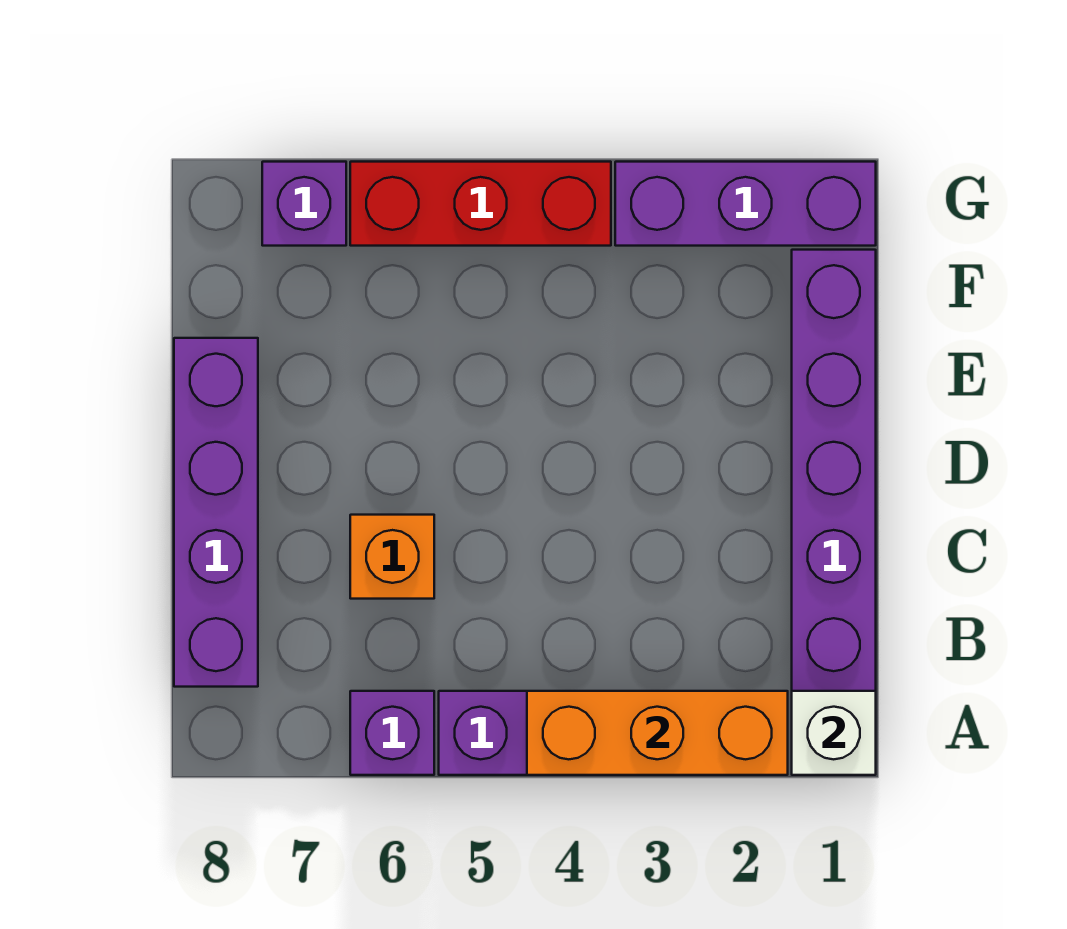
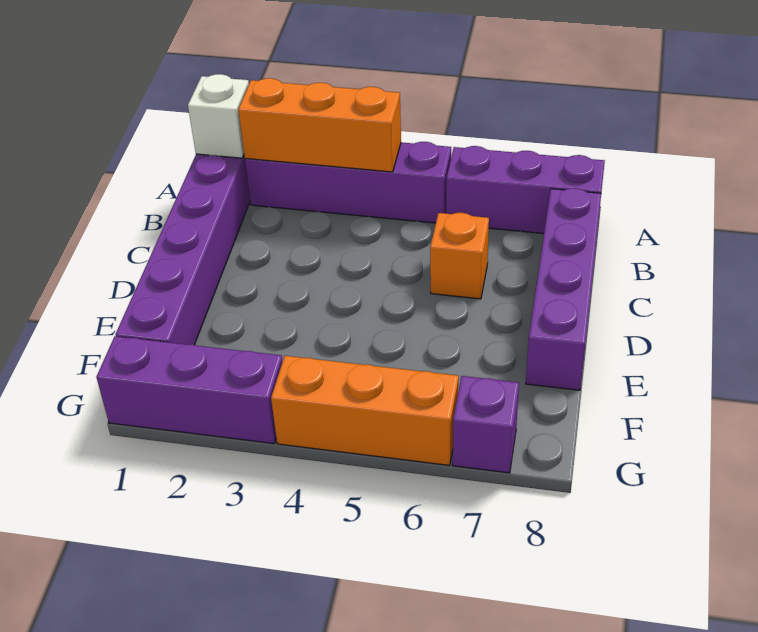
purple brick A6 level 1 -> purple brick A6:A8 level 1
red brick G4:G6 level 1 -> orange brick G4:G6 level 1

